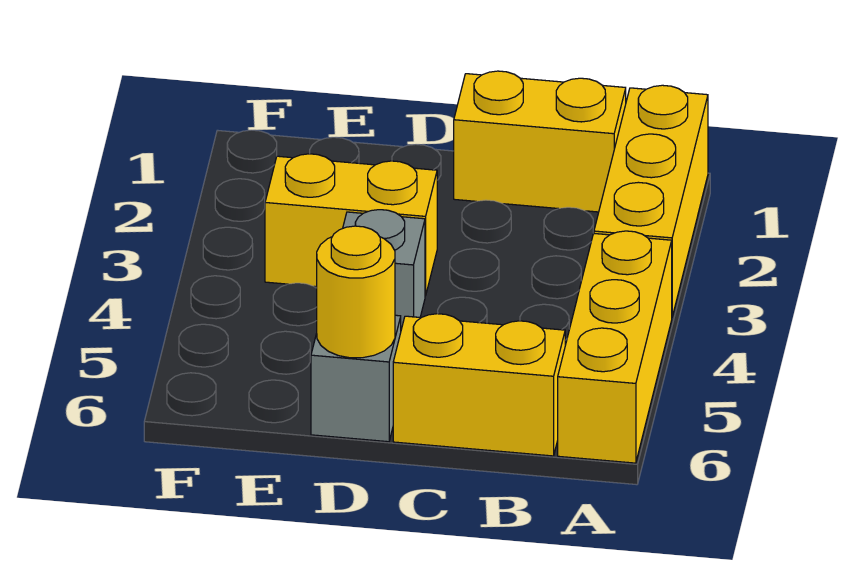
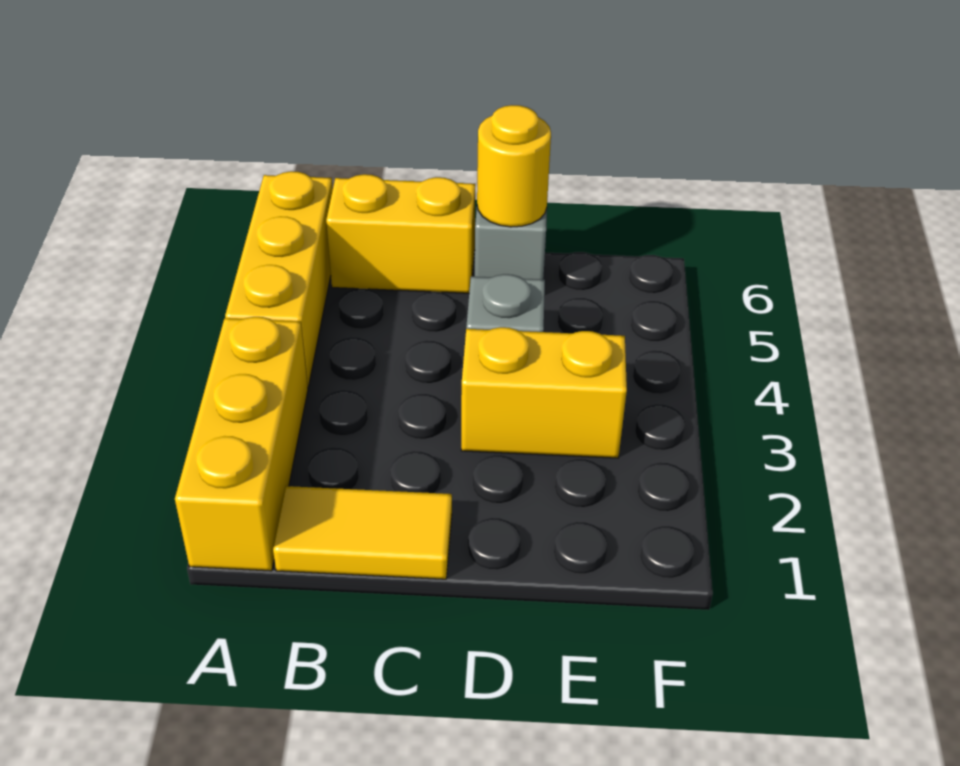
yellow brick B1:C1 level 1 -> yellow tile B1:C1 level 1

